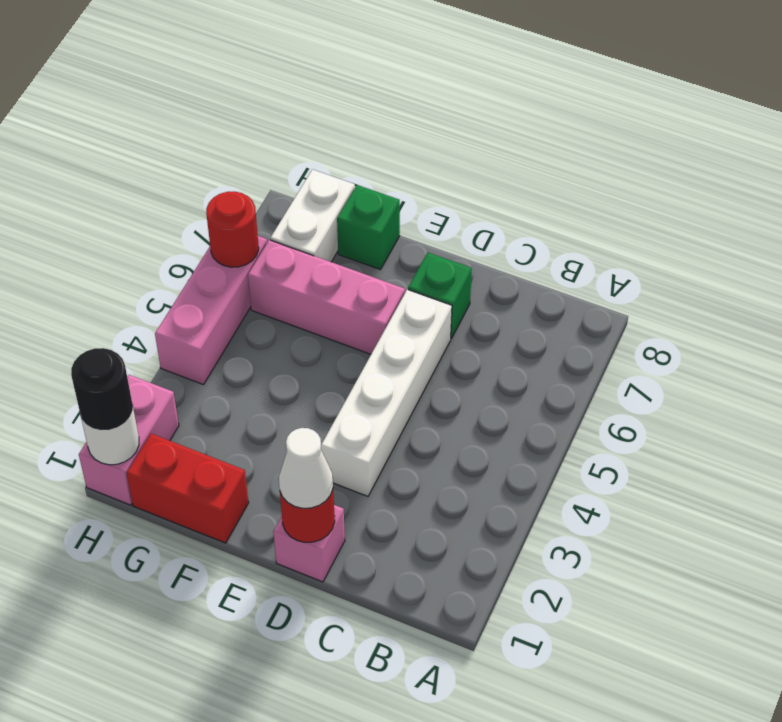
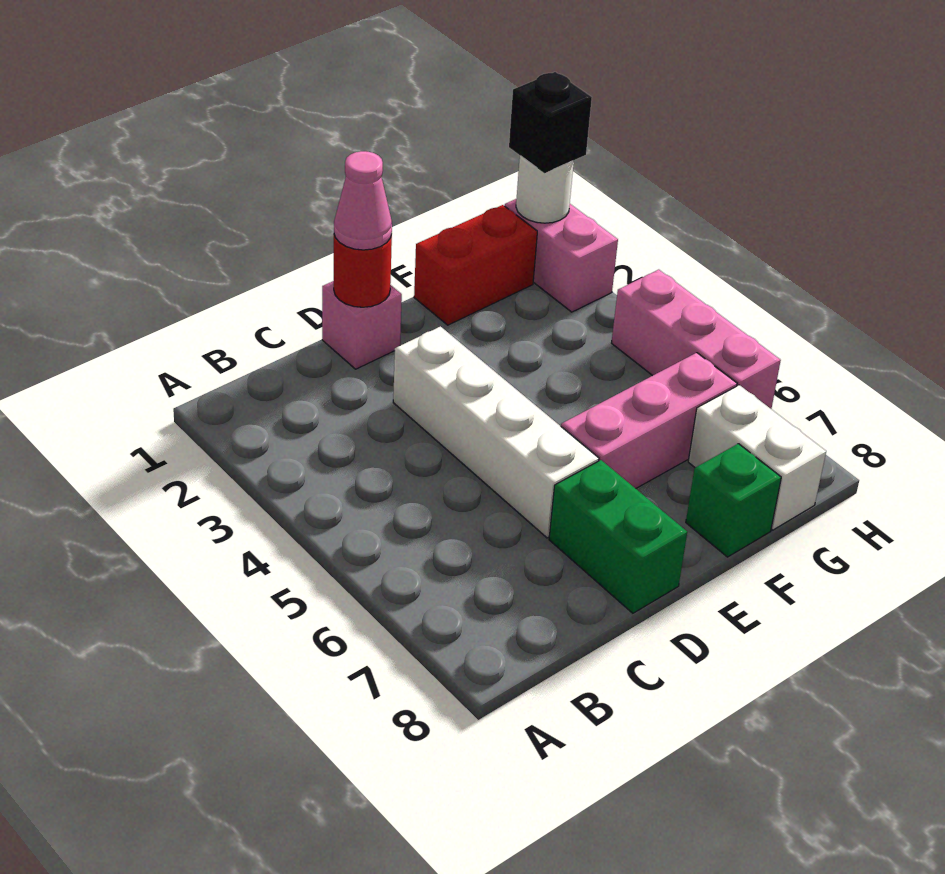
white cone D1 level 3 -> pink cone D1 level 3
green brick D7 level 1 -> green brick D7:D8 level 1
black round brick H1 level 3 -> black brick H1 level 3
red round brick H6 level 2 -> none

